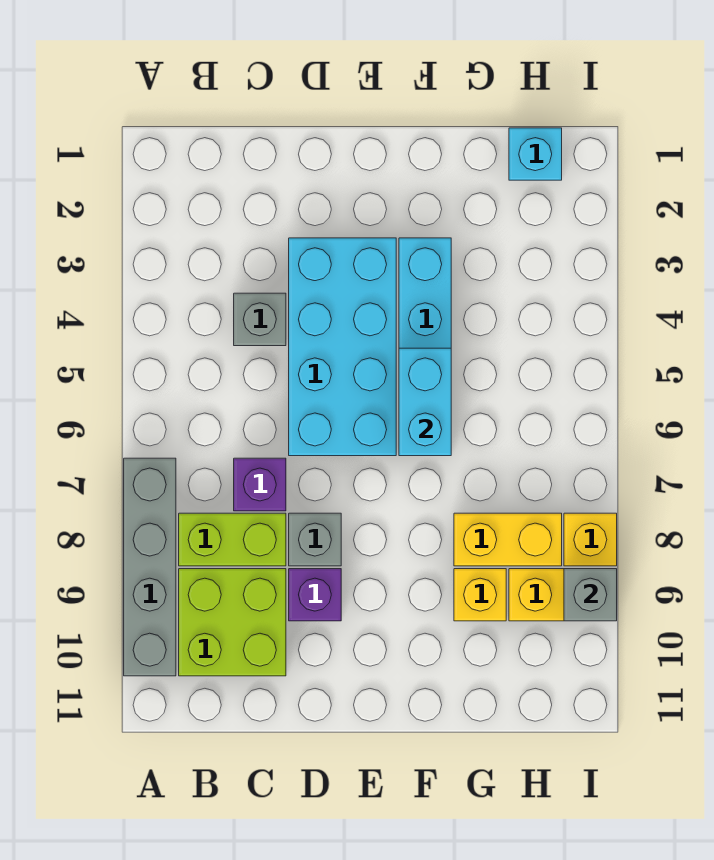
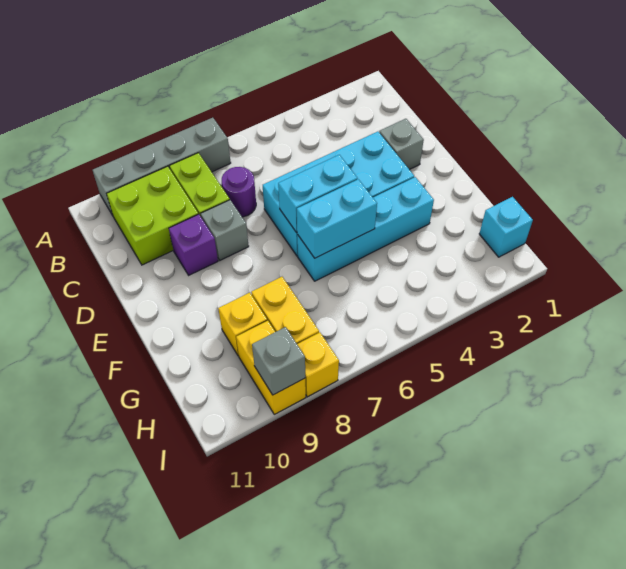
grey brick C4 level 1 -> grey brick D2 level 1
purple brick C7 level 1 -> purple round brick C7 level 1
none -> cyan brick E5:E6 level 2

